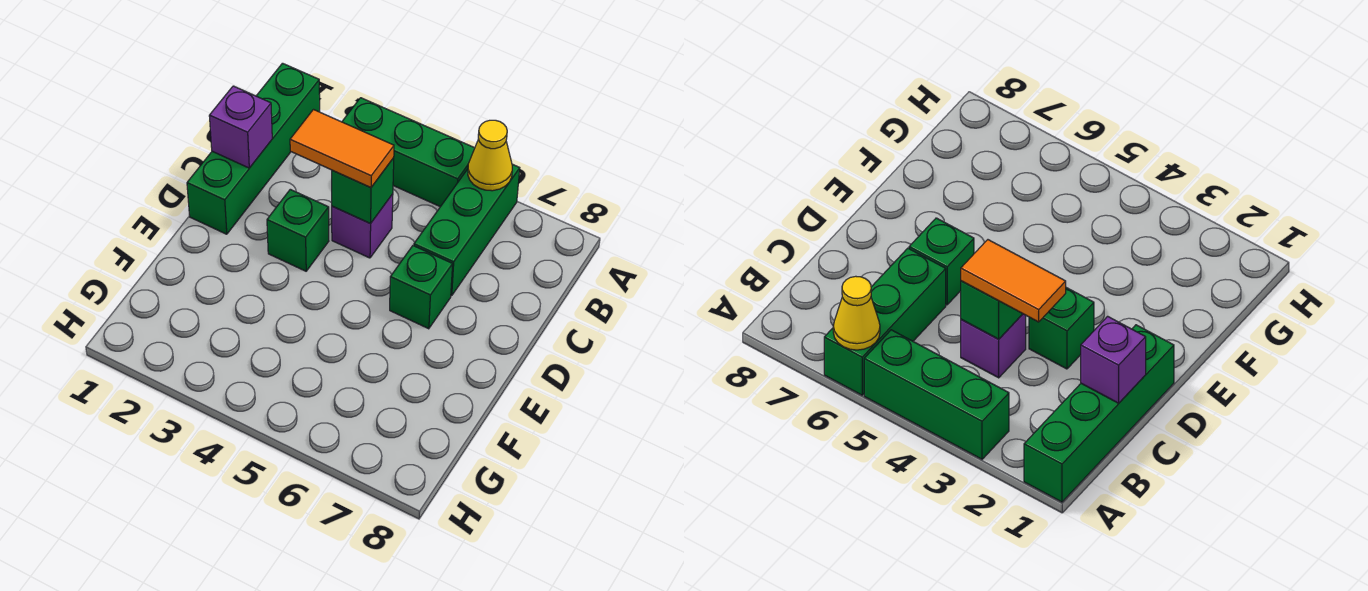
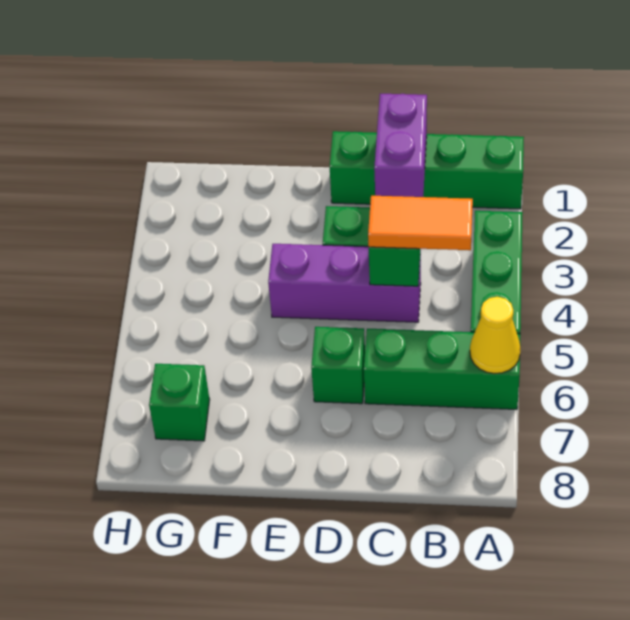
purple brick C1 level 2 -> purple brick C1:C2 level 2
orange tile C3:C4 level 3 -> orange tile B4:C4 level 3
purple brick C4 level 1 -> purple brick C4:E4 level 1
none -> green brick G7 level 1

